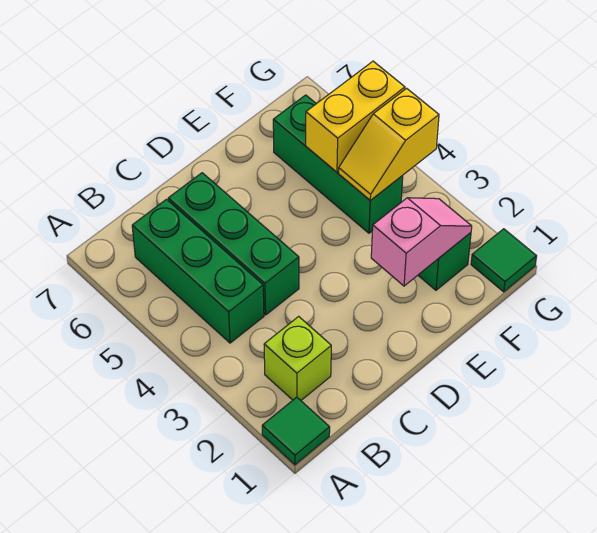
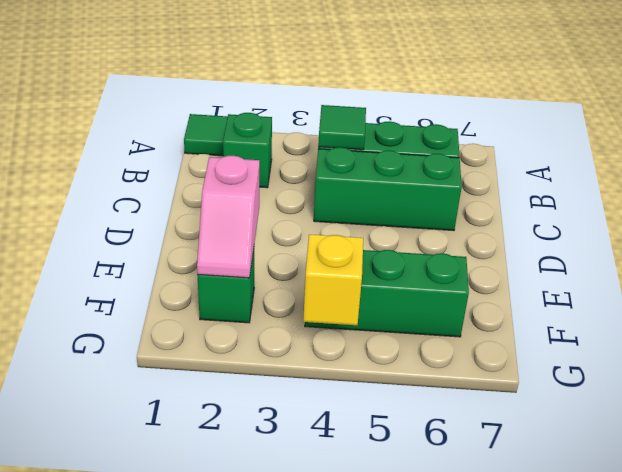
lime brick B2 level 1 -> green brick B2 level 1
yellow brick F5:G5 level 2 -> none
green tile G1 level 1 -> green tile B4 level 2

